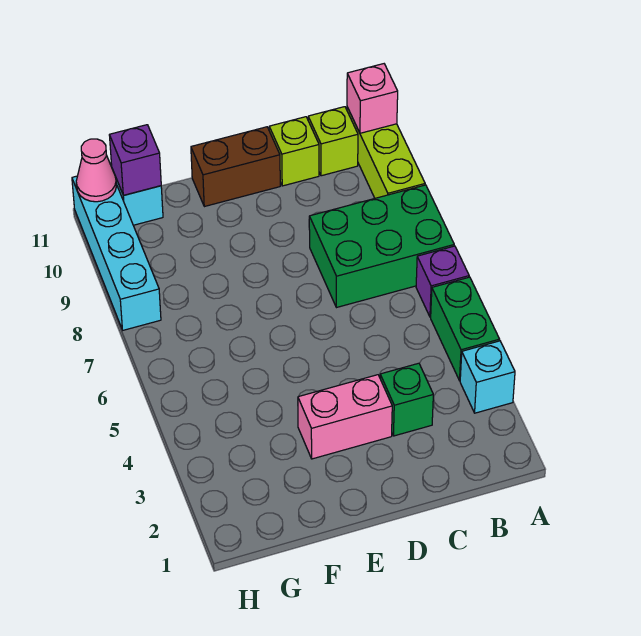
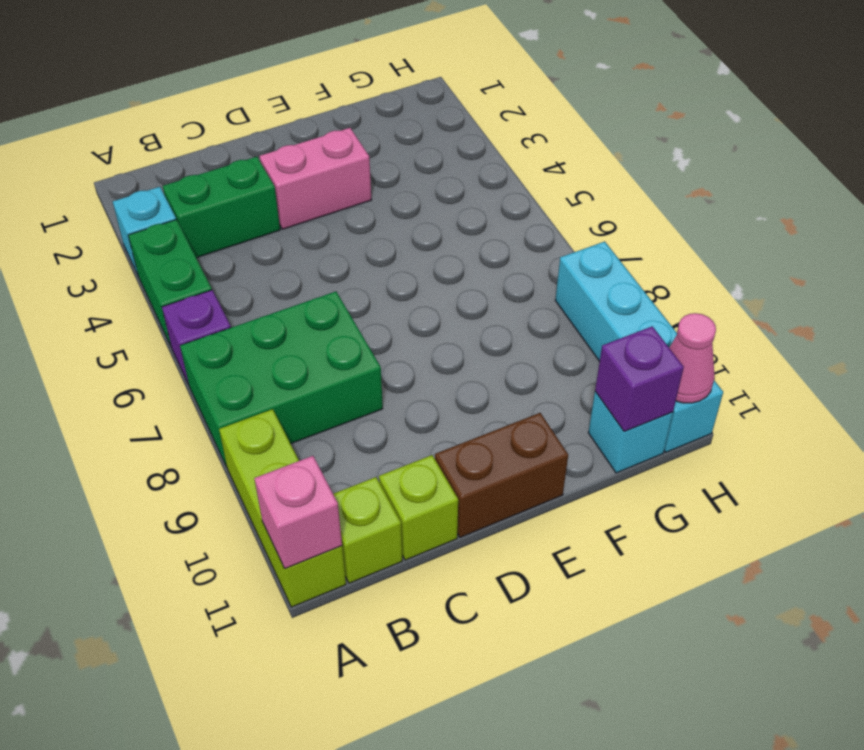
green brick C3 level 1 -> green brick B3:C3 level 1

